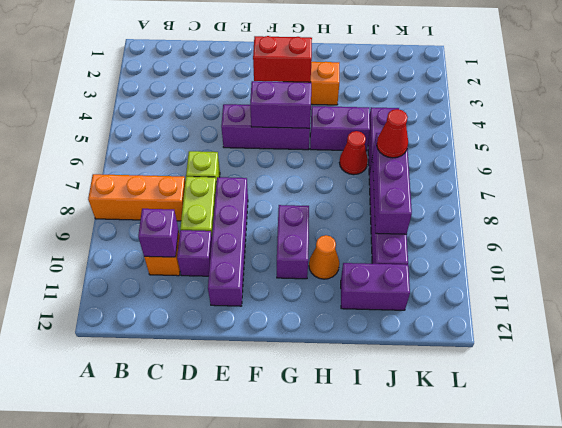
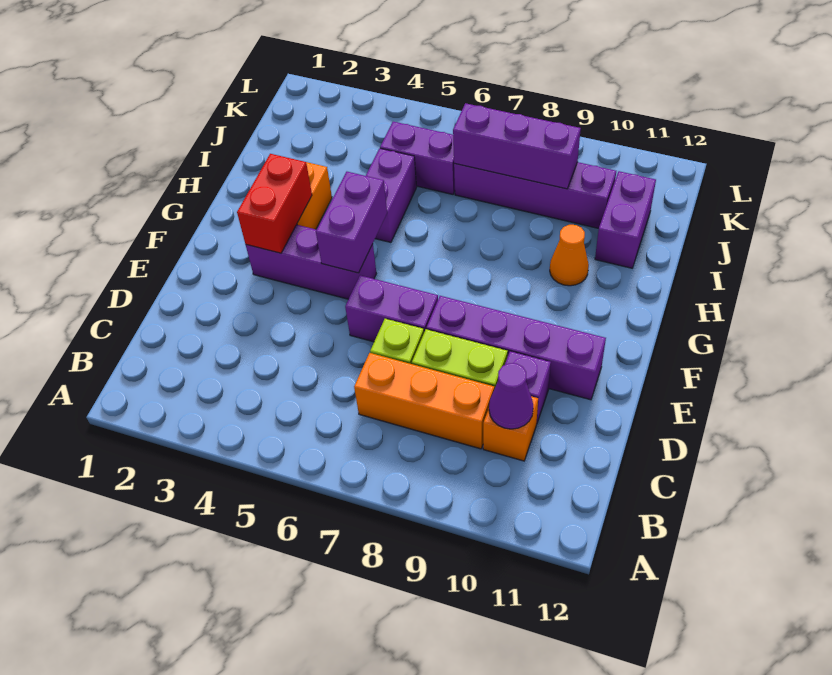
orange brick A8:C8 level 1 -> orange brick C7:C9 level 1
purple brick C10 level 2 -> purple cone C10 level 2
purple brick E5:G5 level 1 -> purple brick F3:F5 level 1
purple brick G9:G10 level 1 -> purple brick E6:E7 level 1
red cone I6 level 1 -> none
red cone J7 level 3 -> none

